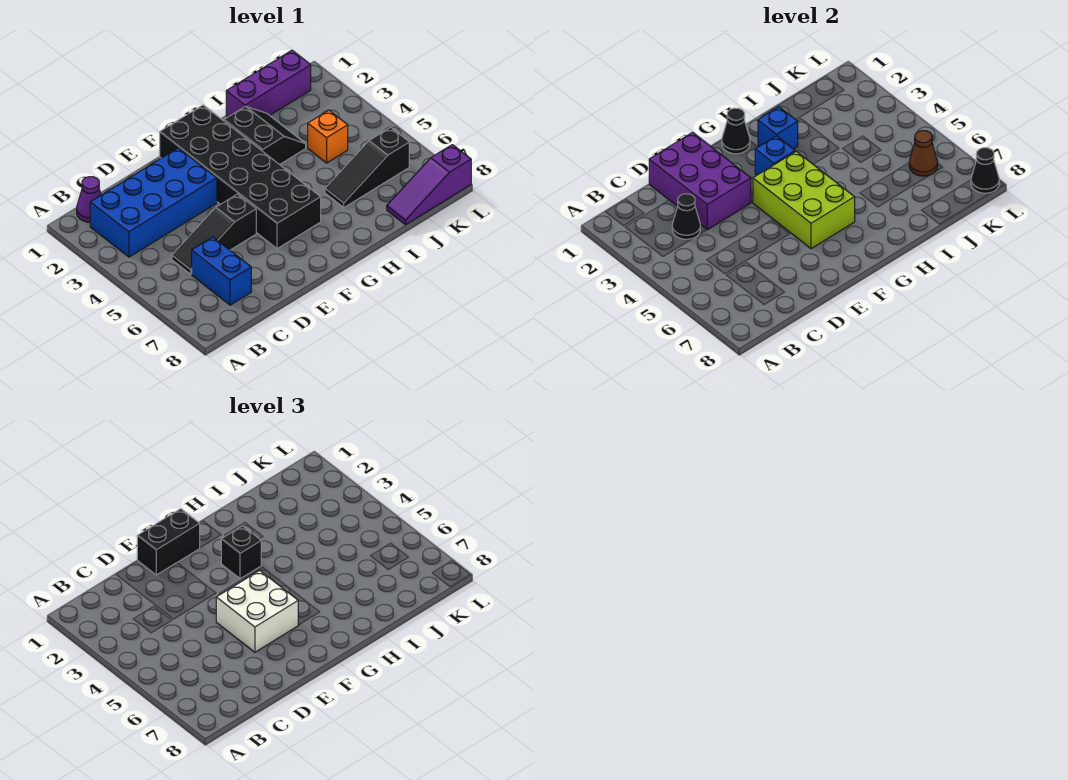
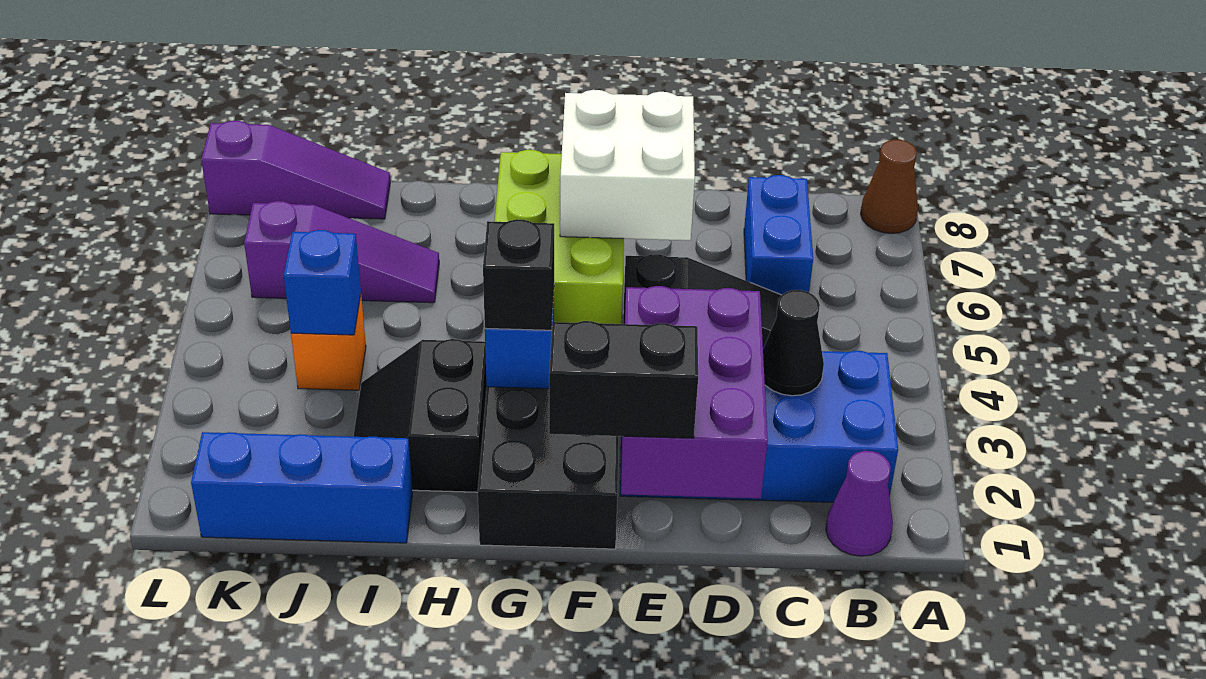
black cone G1 level 2 -> none
blue brick H2 level 2 -> blue brick J4 level 2
purple brick I1:K1 level 1 -> blue brick I1:K1 level 1
black slope I6:K6 level 1 top K -> purple slope I6:K6 level 1 top K
brown cone K6 level 2 -> brown cone A8 level 1
black cone L8 level 2 -> none

